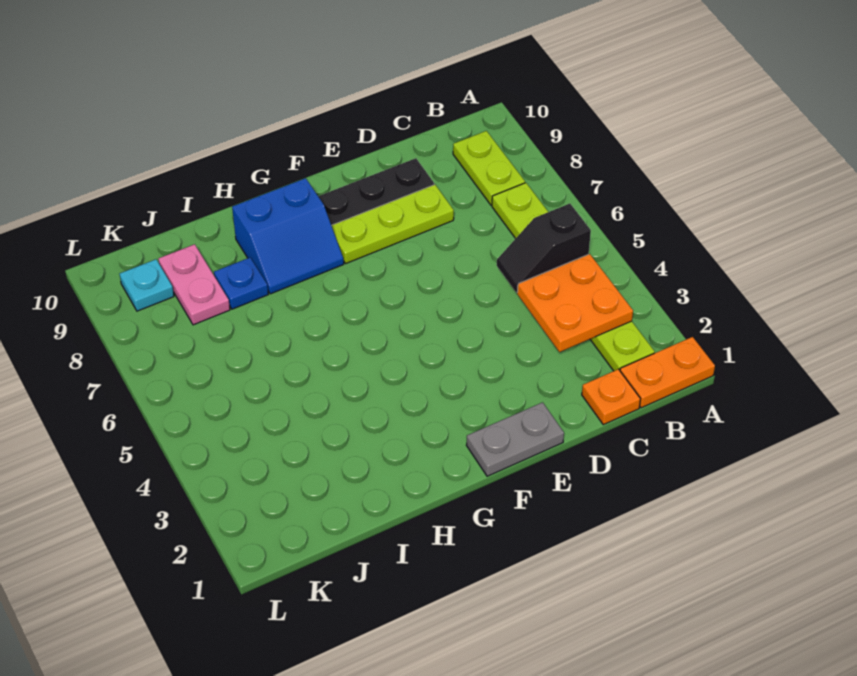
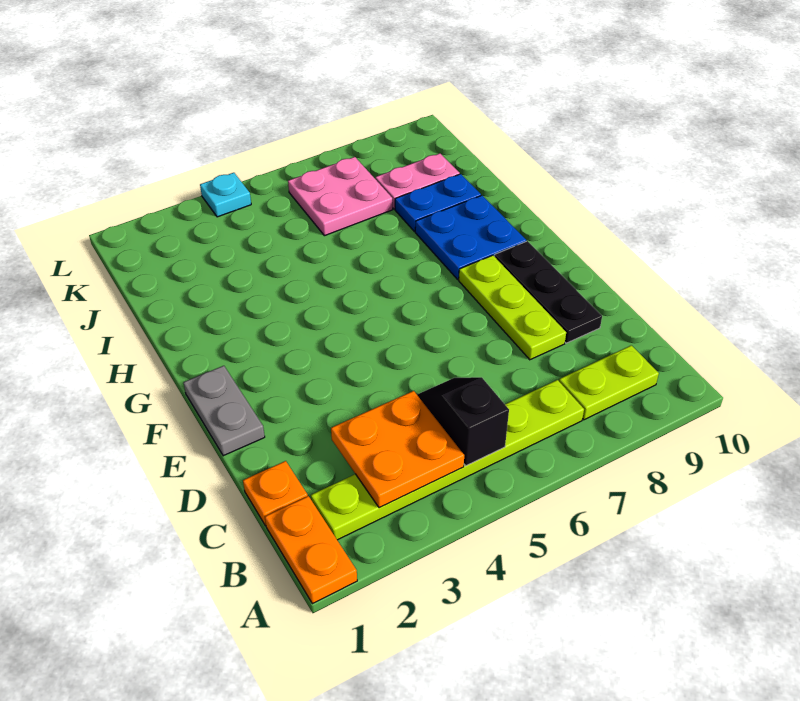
blue slope G8:H9 level 1 top 9 -> blue plate G8:H9 level 1
blue plate I8 level 1 -> blue plate I8:I9 level 1
none -> pink plate J6:K7 level 1
cyan plate K9 level 1 -> cyan plate L4 level 1

